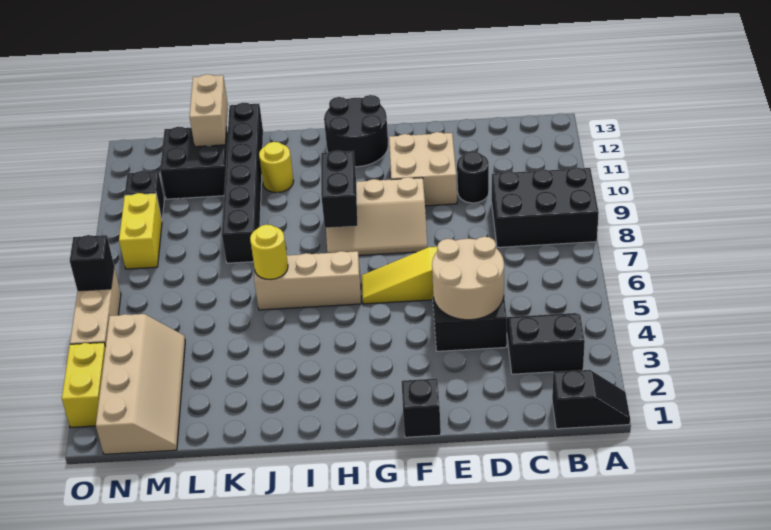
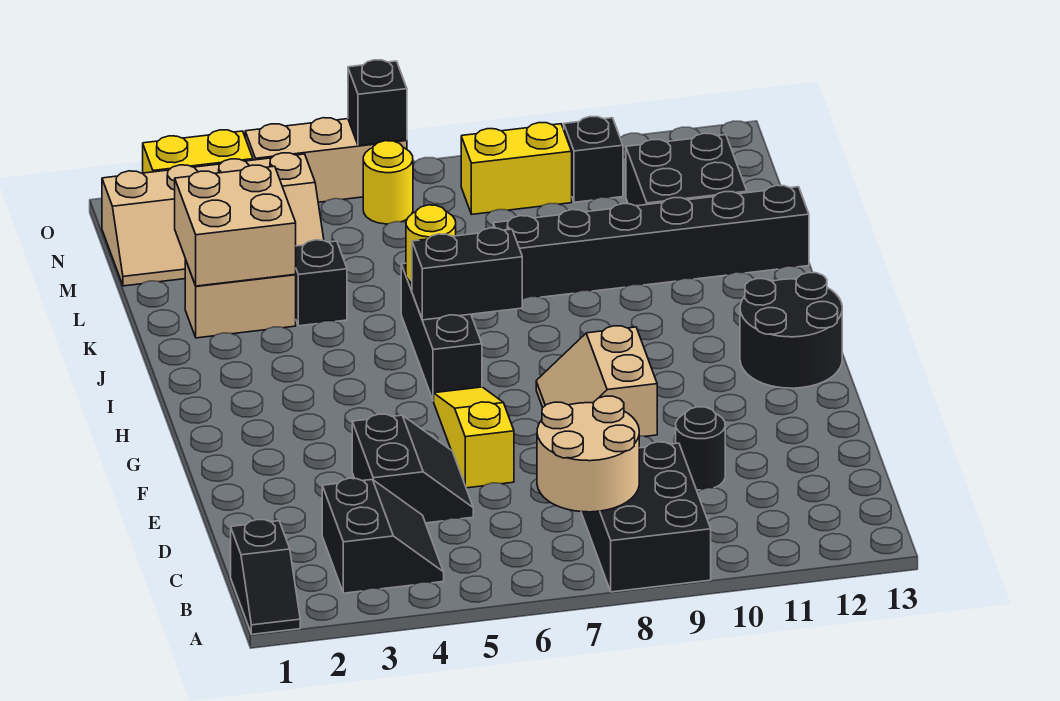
tan round brick D4:E5 level 2 -> tan round brick B7:C8 level 2
tan brick E10:F11 level 1 -> tan brick K2:L3 level 2
black brick F1 level 1 -> black brick K4 level 1
tan slope F8:H9 level 1 top 9 -> tan slope F8:G9 level 1 top 9
tan brick H6:J6 level 1 -> black brick H6:J6 level 1
black brick H8:H9 level 2 -> black brick I6:I7 level 2
yellow round brick J11 level 1 -> yellow round brick N6 level 1
tan brick L12:L13 level 2 -> tan brick K2:K3 level 1

